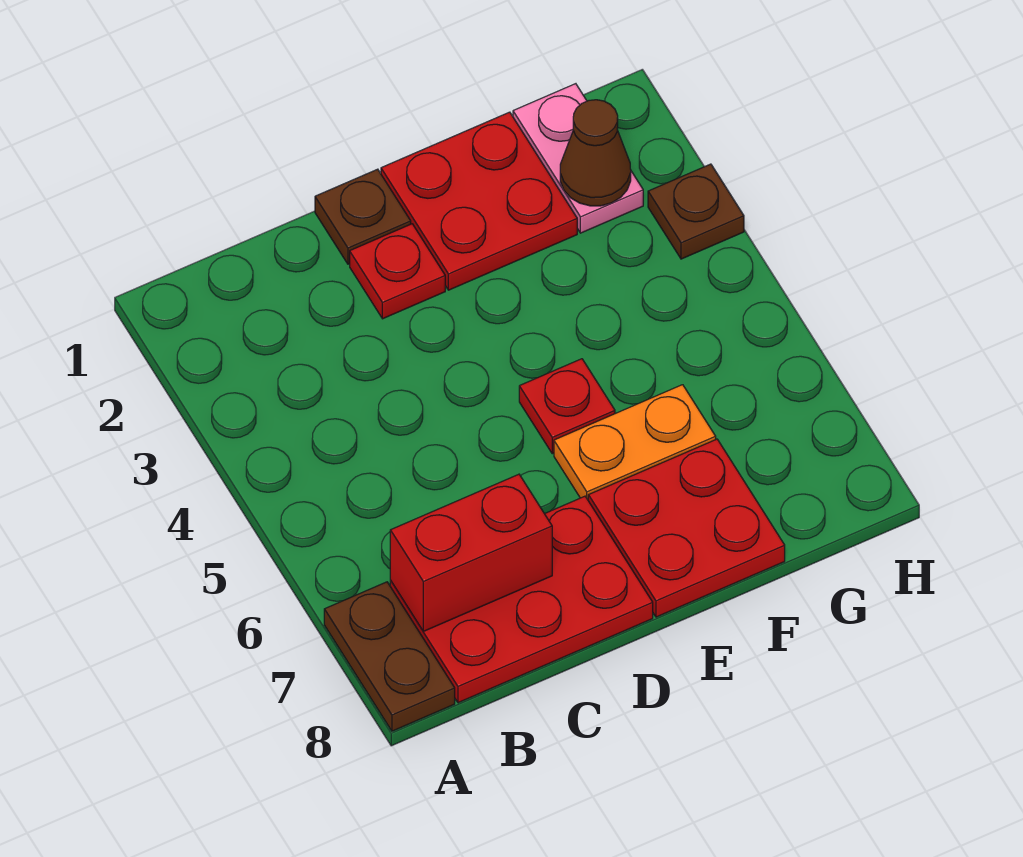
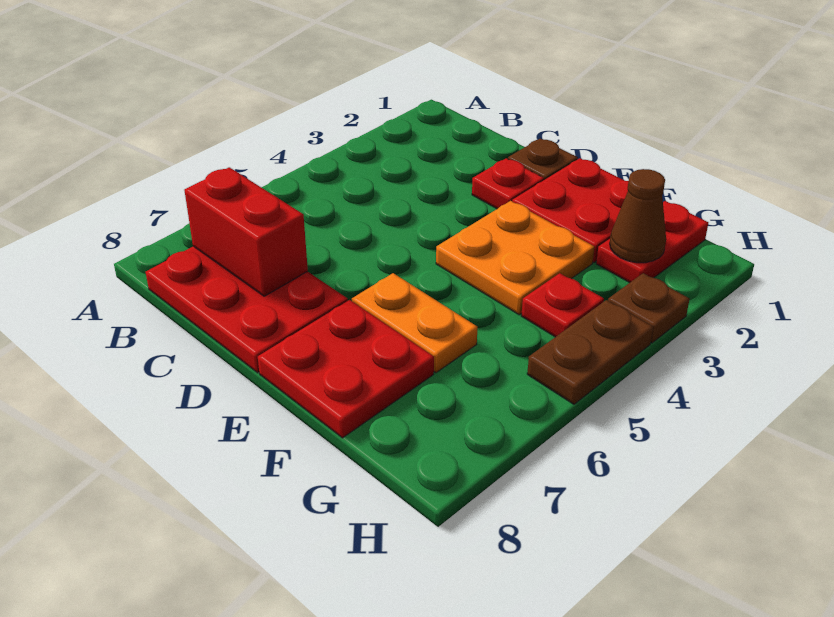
brown plate A7:A8 level 1 -> brown plate H4:H5 level 1
none -> orange plate E3:F4 level 1
red plate E5 level 1 -> red plate G4 level 1
pink plate G1:G2 level 1 -> red plate G1:G2 level 1

